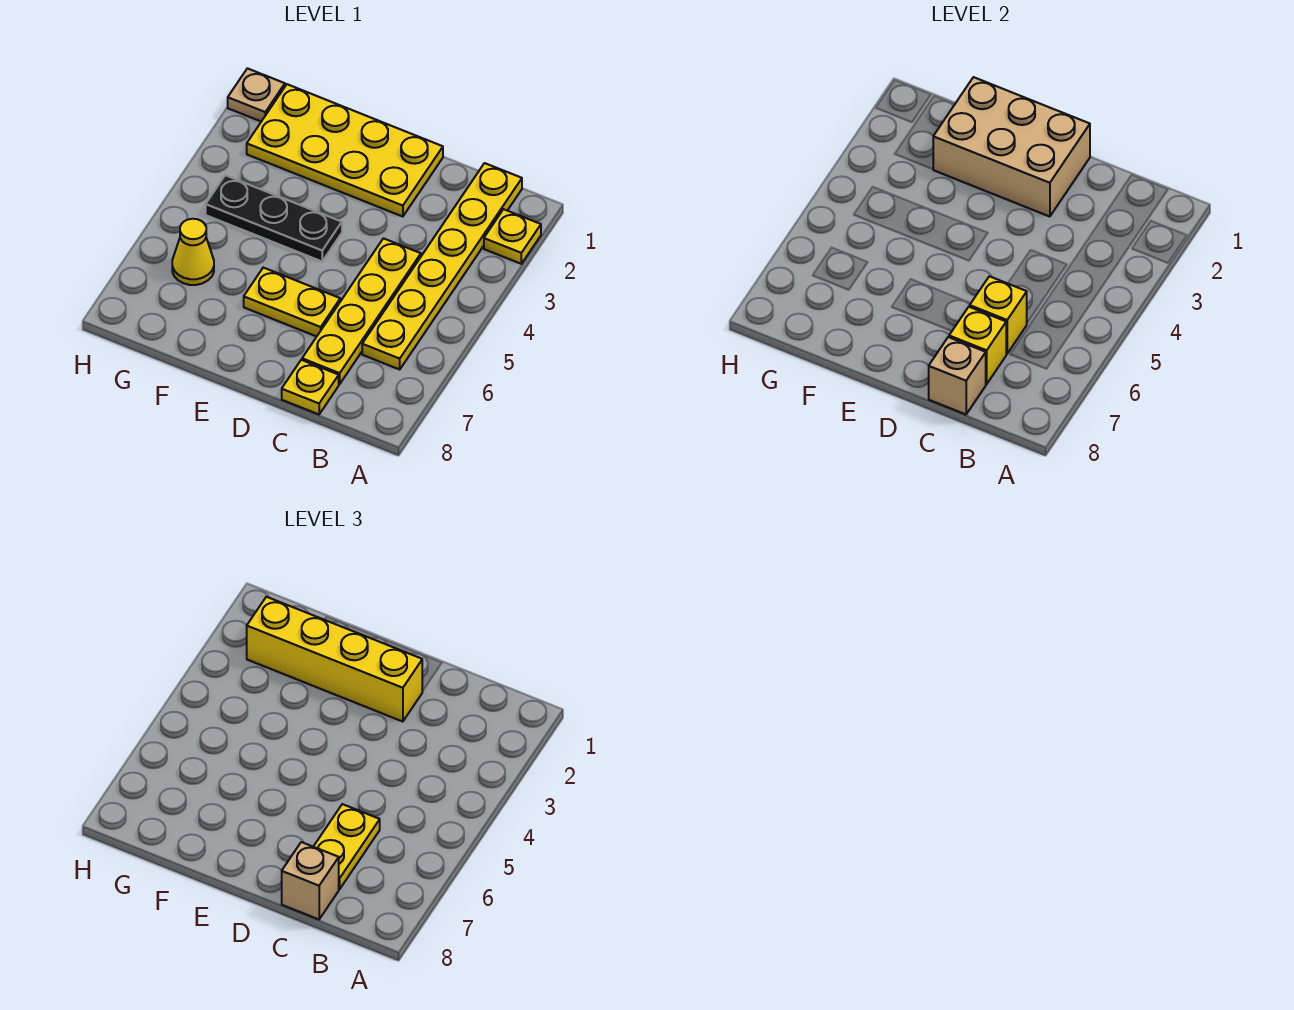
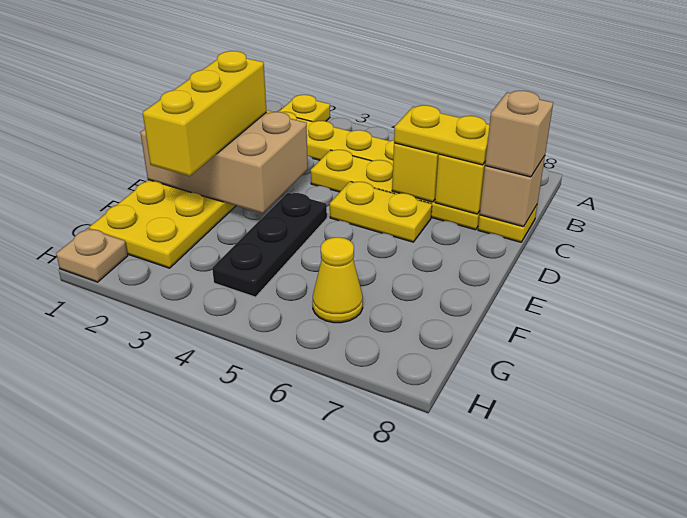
tan brick D1:F2 level 2 -> tan brick D1:E3 level 2
yellow brick D2:G2 level 3 -> yellow brick D2:F2 level 3
yellow plate D6:E6 level 1 -> yellow plate D5:D6 level 1

